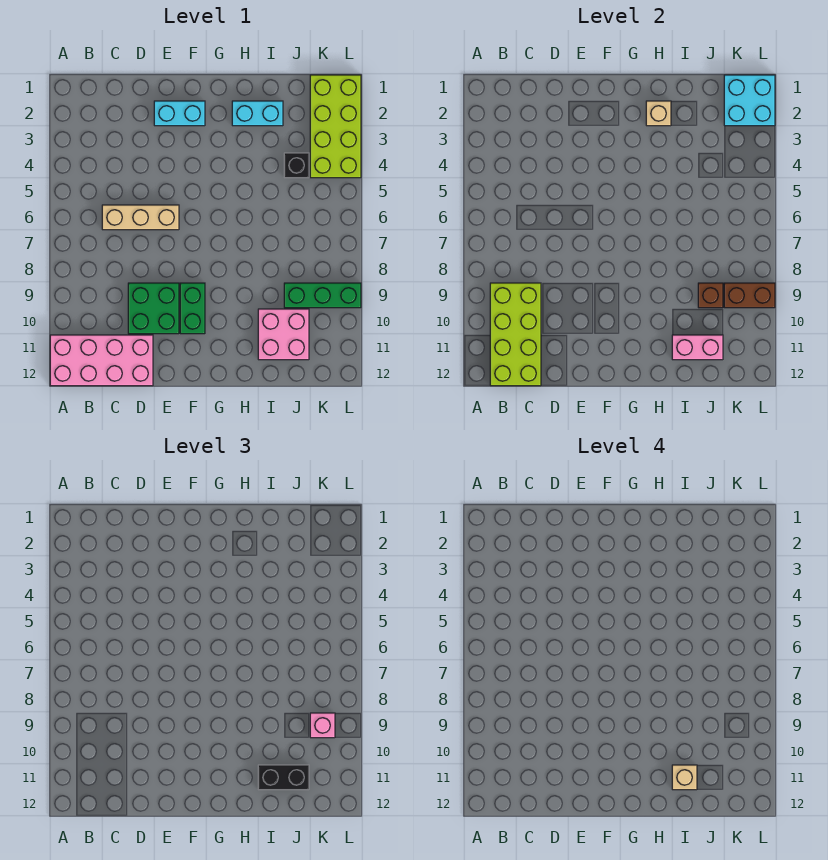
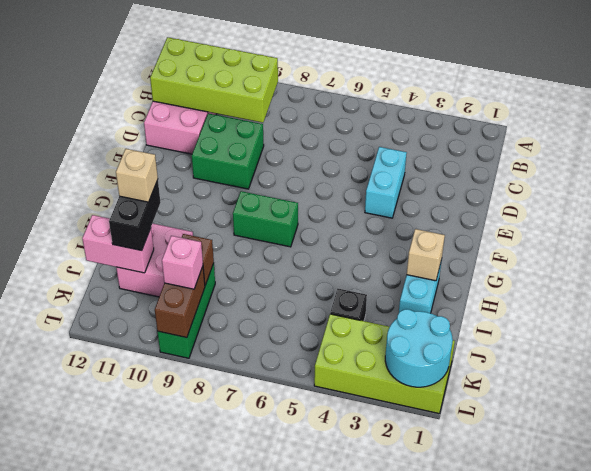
tan brick C6:E6 level 1 -> none
cyan brick E2:F2 level 1 -> cyan brick D4:E4 level 1
green brick F9:F10 level 1 -> green brick G7:G8 level 1
pink brick I11:J11 level 2 -> pink brick J11:J12 level 2
cyan brick K1:L2 level 2 -> cyan round brick K1:L2 level 2

